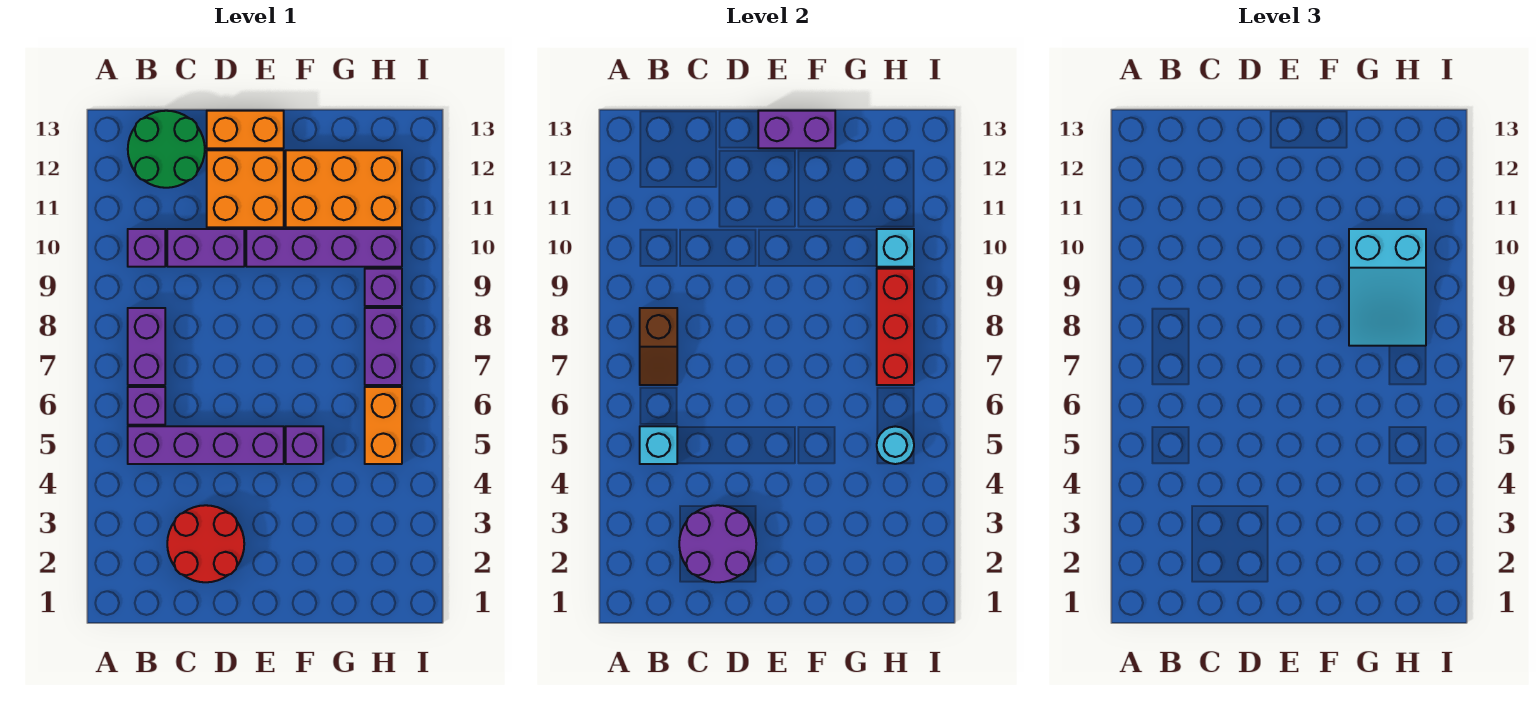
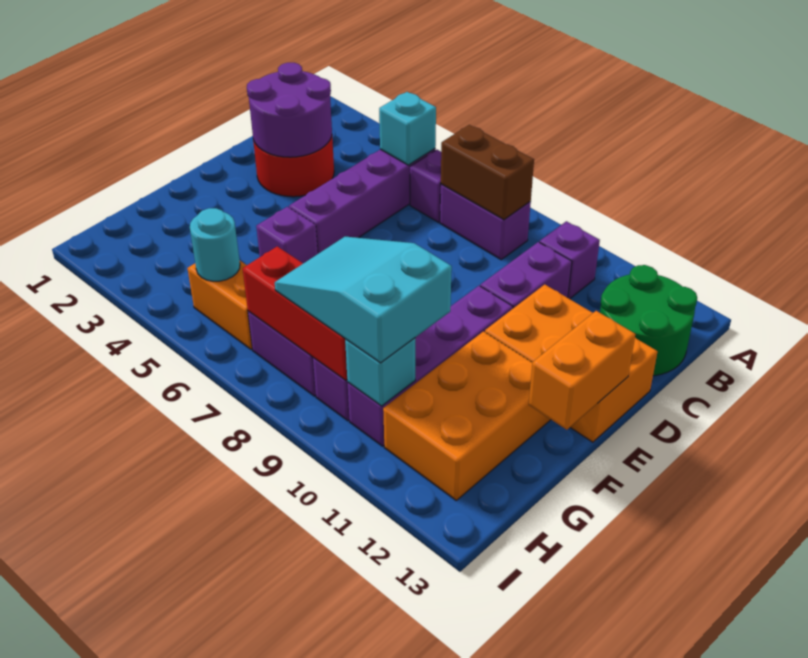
brown slope B7:B8 level 2 top 8 -> brown brick B7:B8 level 2
purple brick E13:F13 level 2 -> orange brick E13:F13 level 2

